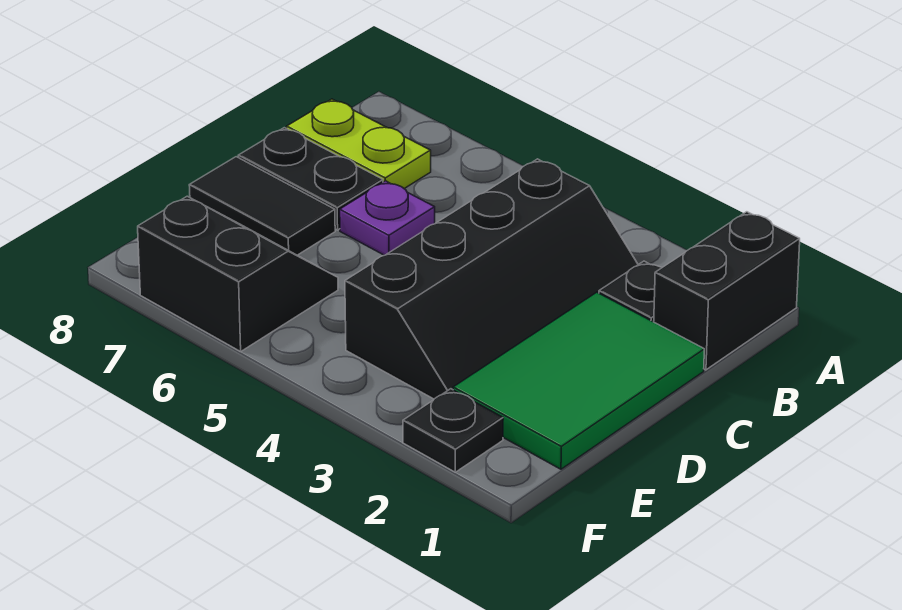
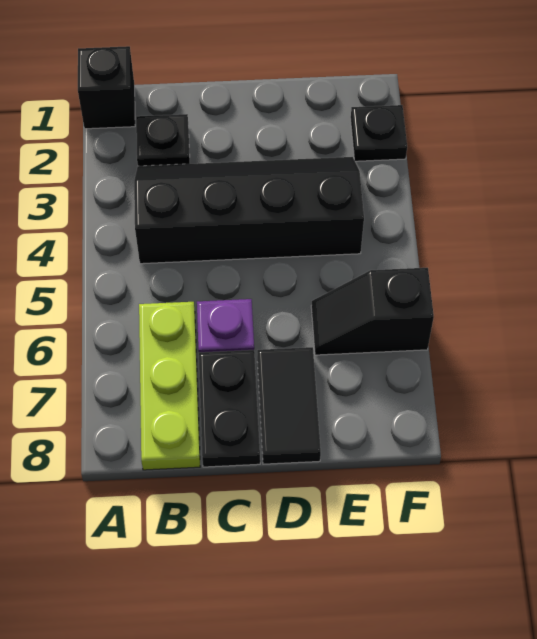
black brick A1:B1 level 1 -> black brick A1 level 1
lime plate B7:B8 level 1 -> lime plate B6:B8 level 1
green tile C1:E2 level 1 -> none
black slope E6:F7 level 1 top F -> black slope E6:F6 level 1 top F

